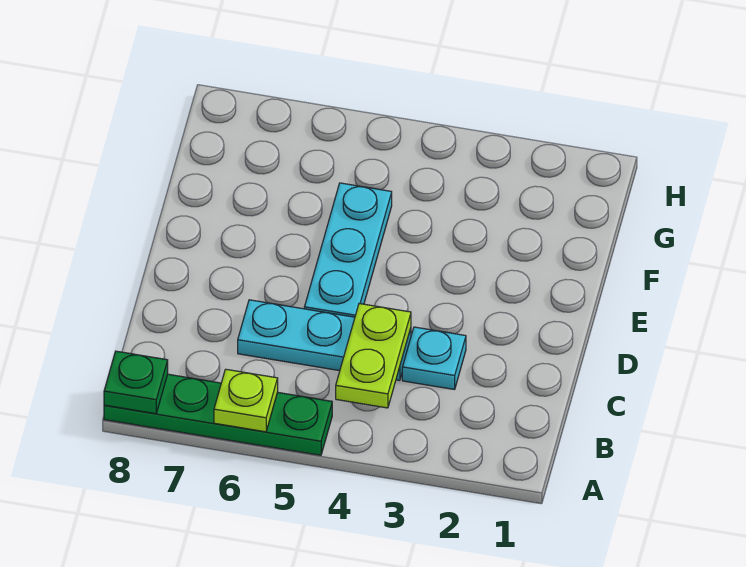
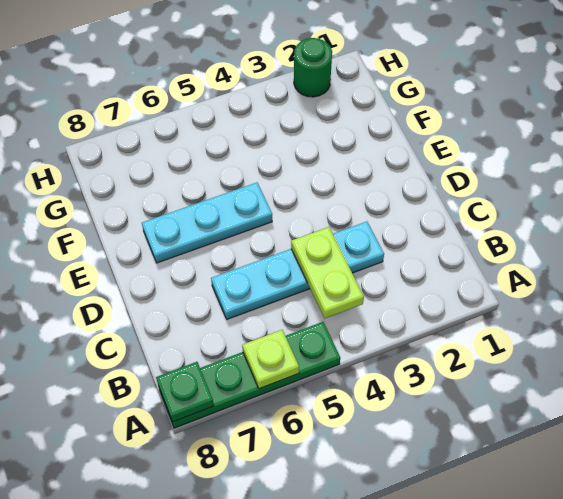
cyan plate D5:F5 level 1 -> cyan plate E5:E7 level 1
none -> green round brick H2 level 1

